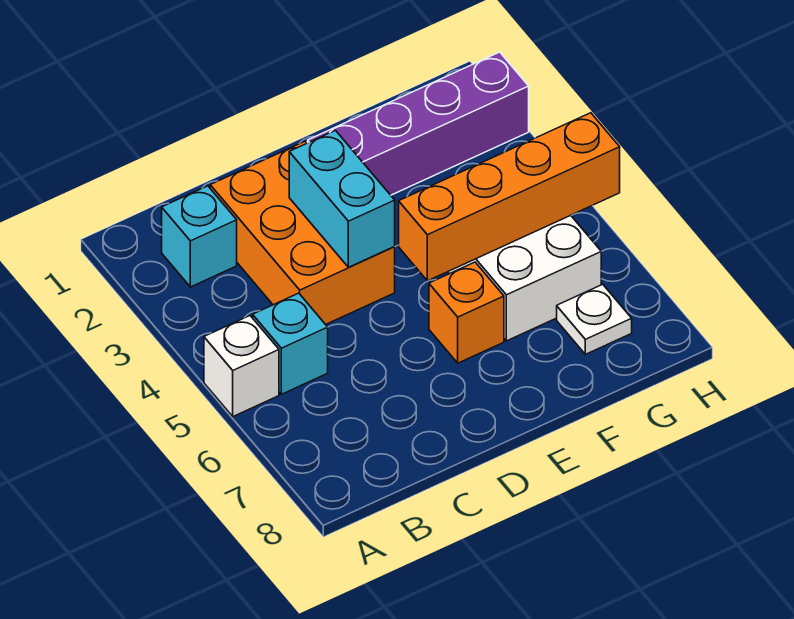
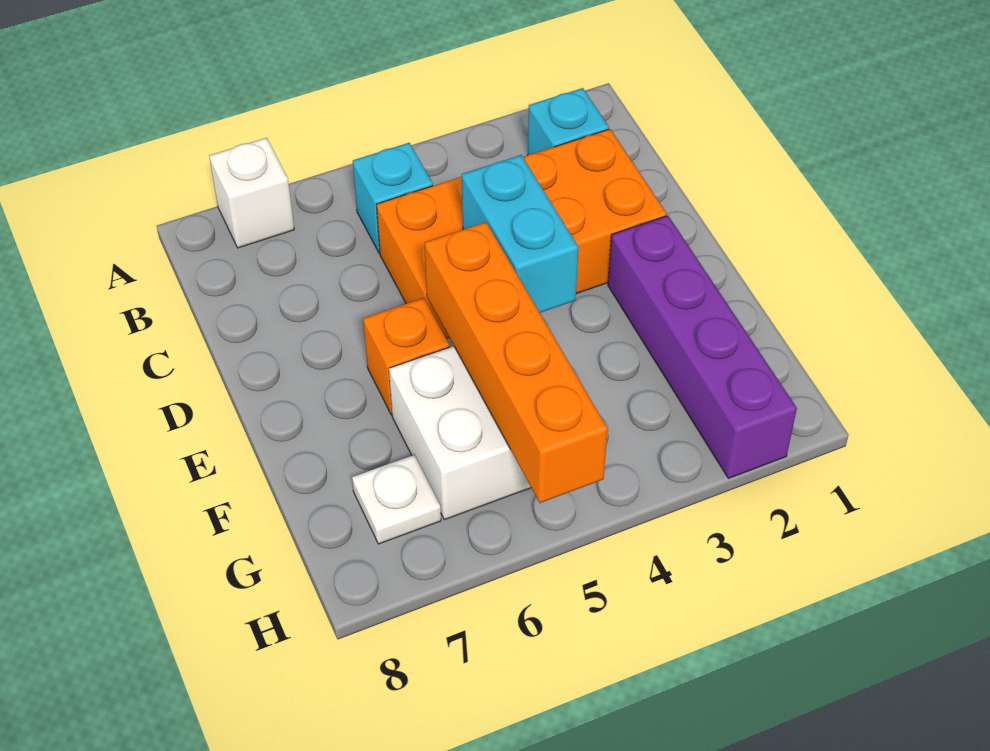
white brick A5 level 1 -> white brick A7 level 1
orange brick C2:D4 level 1 -> orange brick C2:D5 level 1
cyan brick D3:D4 level 2 -> cyan brick D4:E4 level 2

